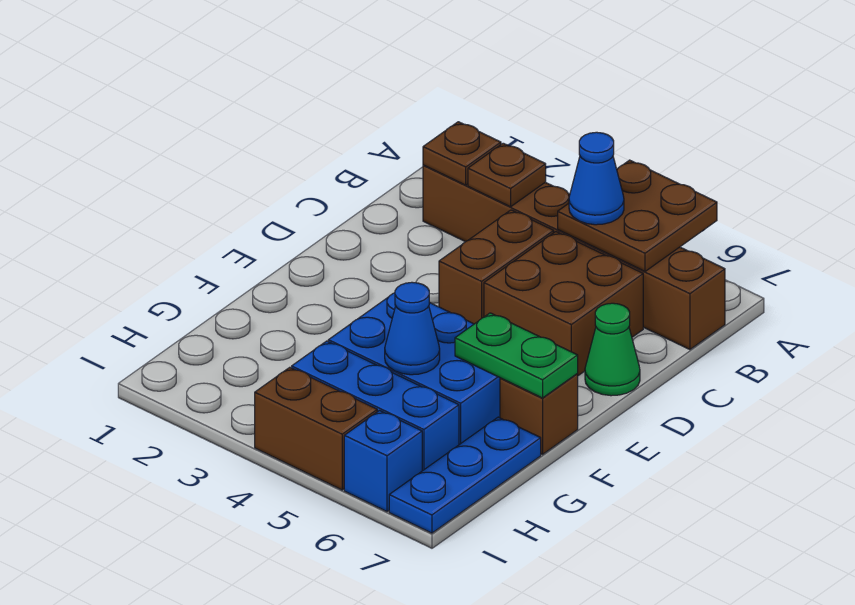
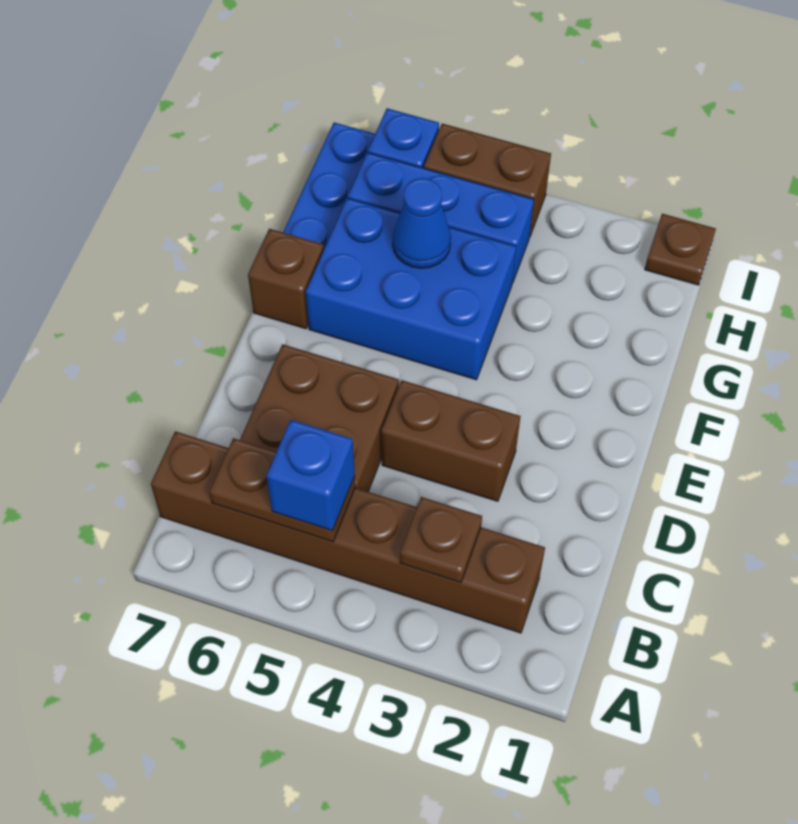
brown plate A5:B6 level 2 -> brown plate B5:B6 level 2
brown plate B2 level 2 -> brown plate I1 level 1
blue cone B5 level 3 -> blue brick B5 level 3
brown brick C4:D4 level 1 -> brown brick D3:D4 level 1
green cone D7 level 1 -> none
green plate F6:F7 level 2 -> none

